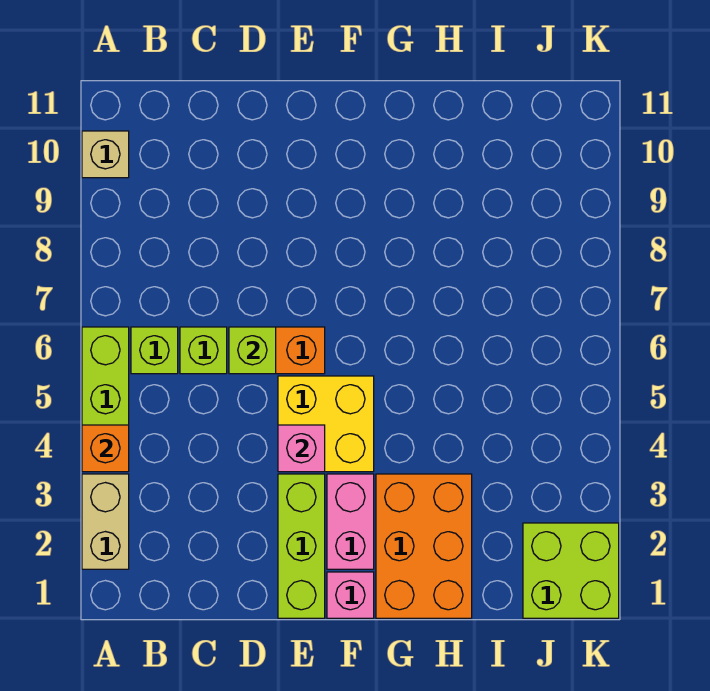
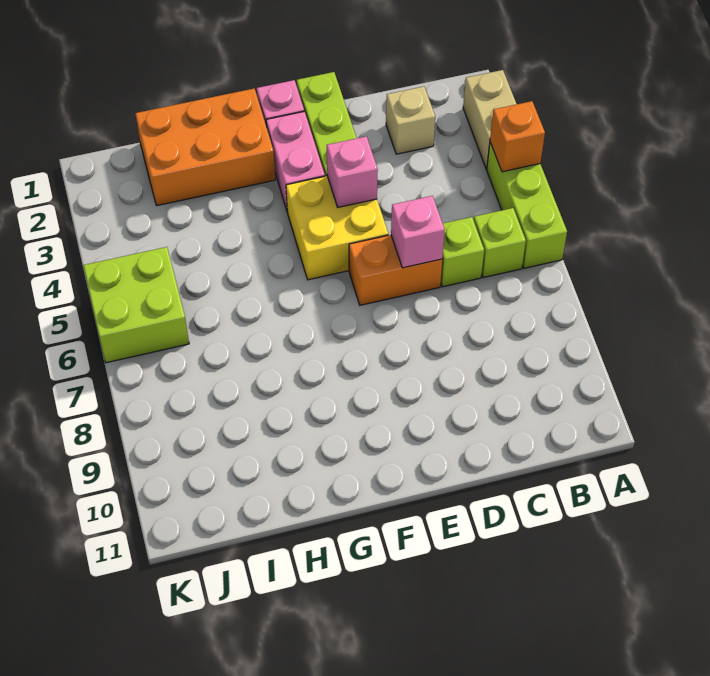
tan brick A10 level 1 -> tan brick C2 level 1
lime brick D6 level 2 -> pink brick D6 level 2
orange brick G1:H3 level 1 -> orange brick G1:I2 level 1
lime brick J1:K2 level 1 -> lime brick J5:K6 level 1

